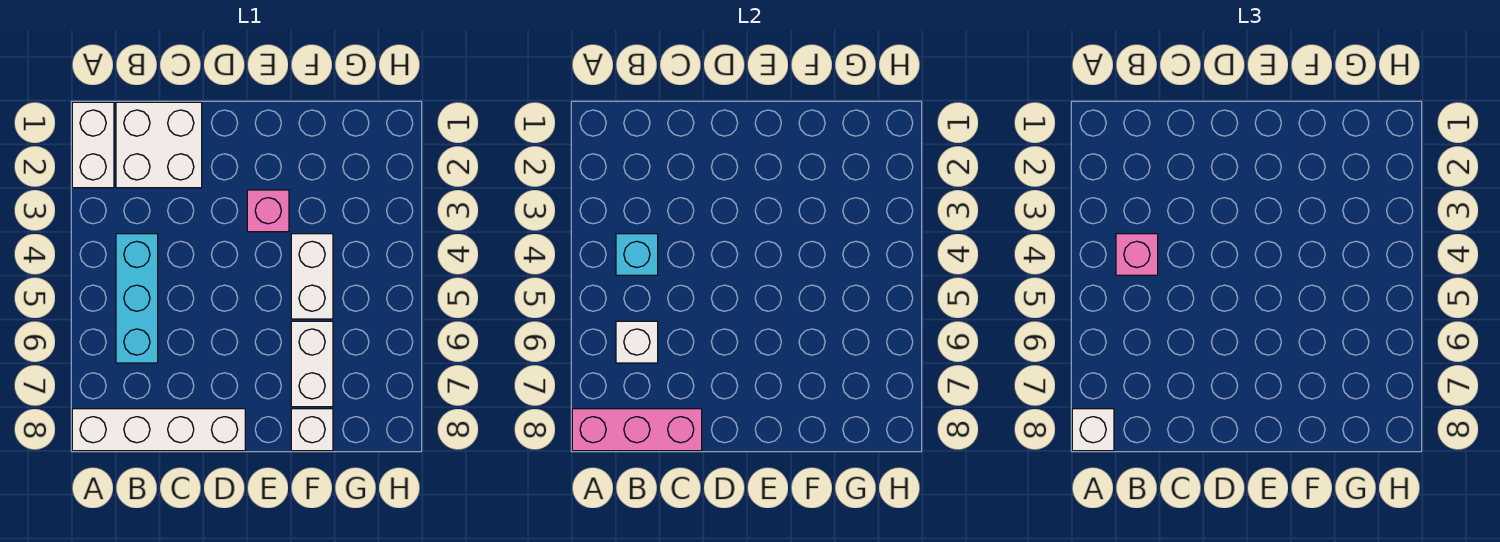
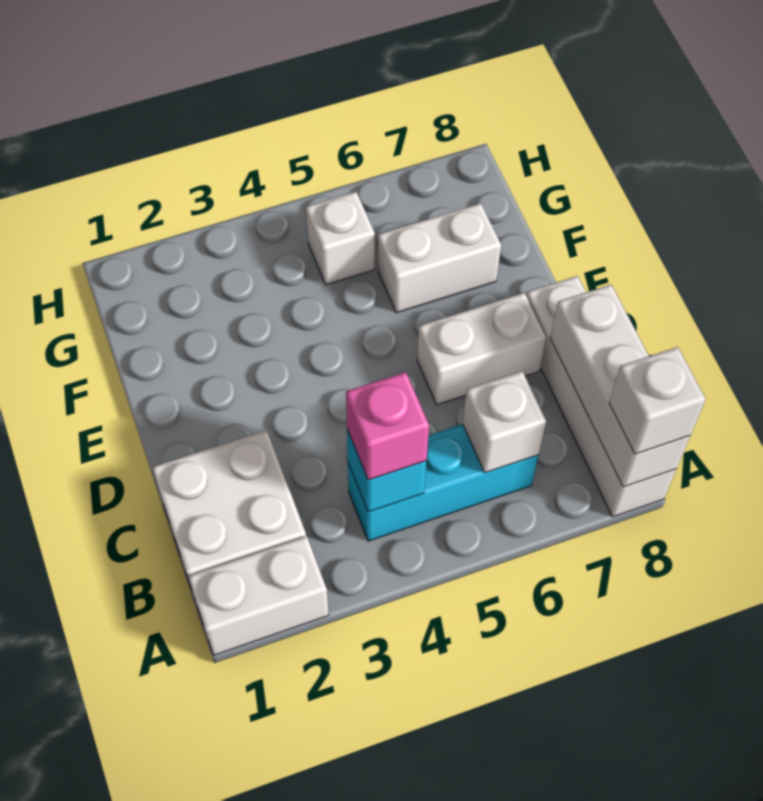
pink brick A8:C8 level 2 -> white brick A8:C8 level 2
pink brick E3 level 1 -> none
white brick F4:F5 level 1 -> white brick D6:D7 level 1
white brick F8 level 1 -> white brick G5 level 1

